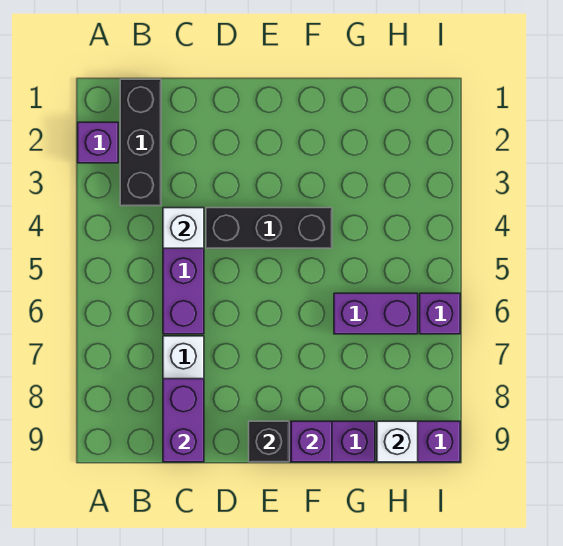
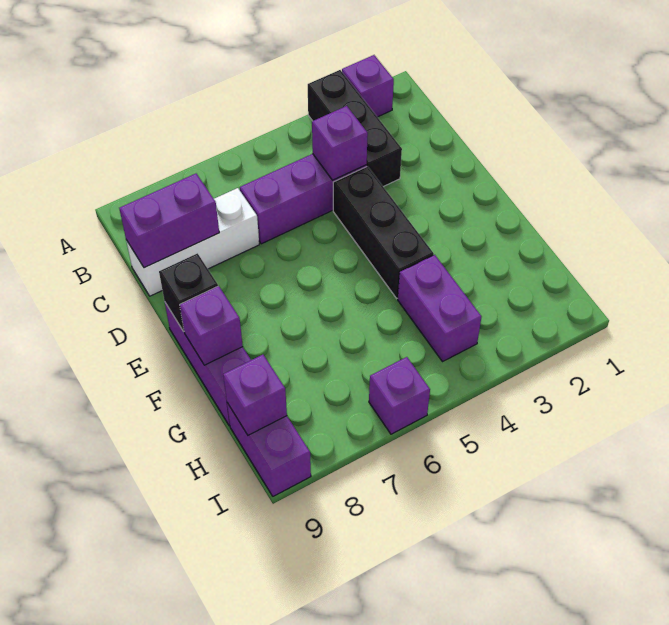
black brick B1:B3 level 1 -> black brick A3:C3 level 1
white brick C4 level 2 -> purple brick C4 level 2
purple brick G6:H6 level 1 -> purple brick G4:H4 level 1
white brick H9 level 2 -> purple brick H9 level 2

